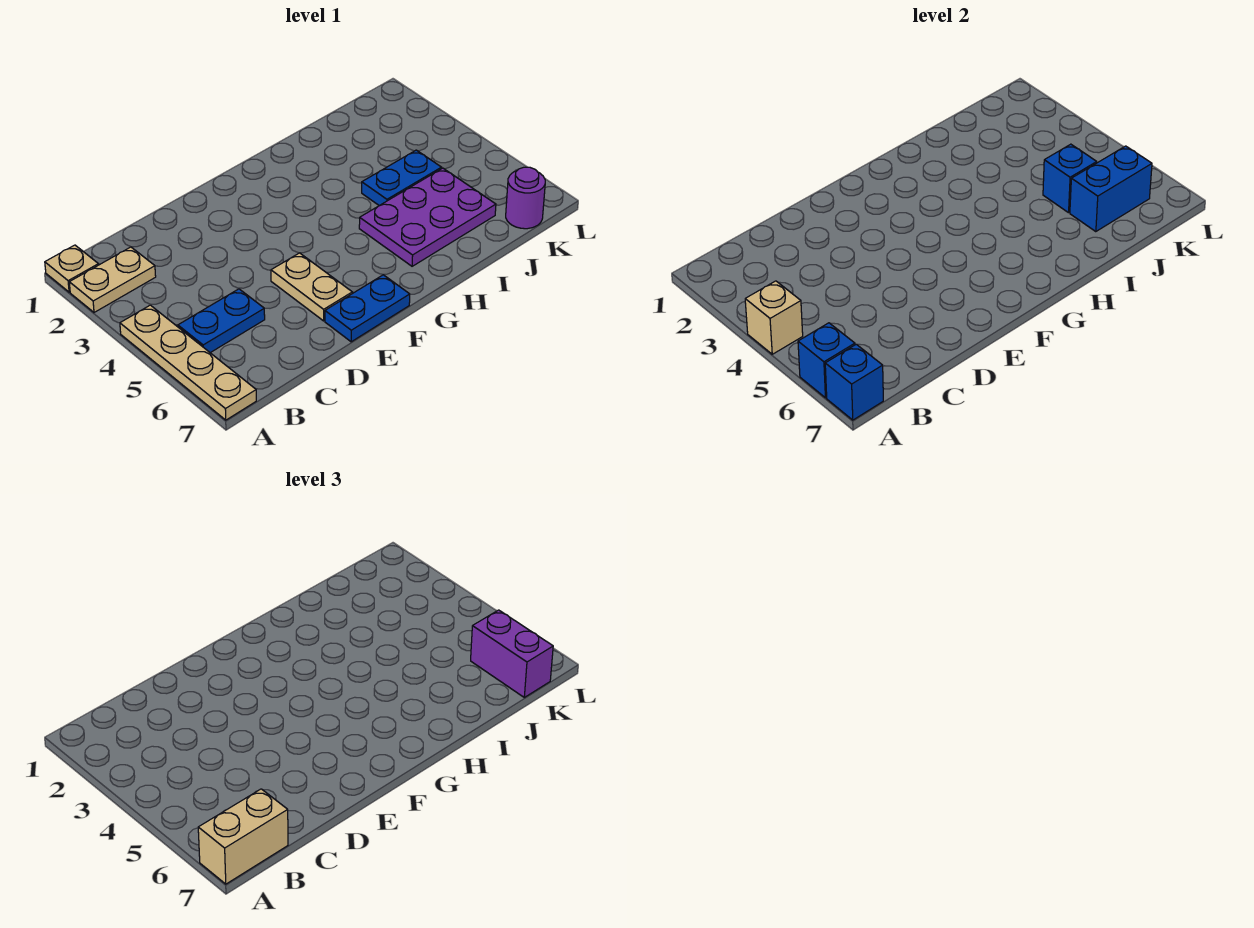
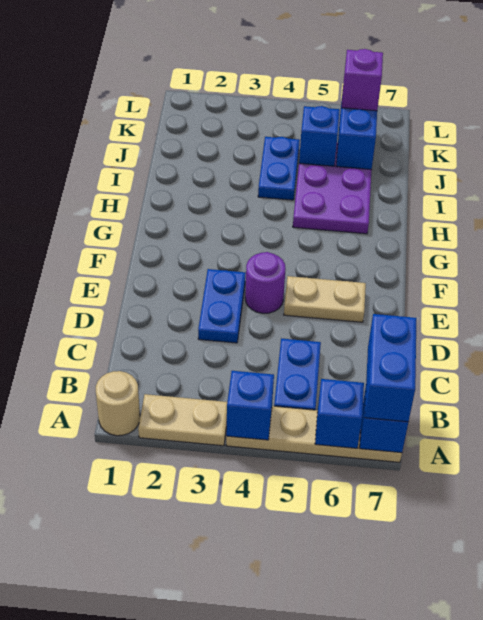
tan plate A1 level 1 -> tan round brick A1 level 1
tan plate A2:B2 level 1 -> tan plate A2:A3 level 1
tan brick A4 level 2 -> blue brick A4 level 2
tan brick A7:B7 level 3 -> blue brick A7:B7 level 3
blue plate E7:F7 level 1 -> blue plate D3:E3 level 1
purple brick K6:K7 level 3 -> purple brick K6 level 3
purple round brick K7 level 1 -> purple round brick E4 level 1

